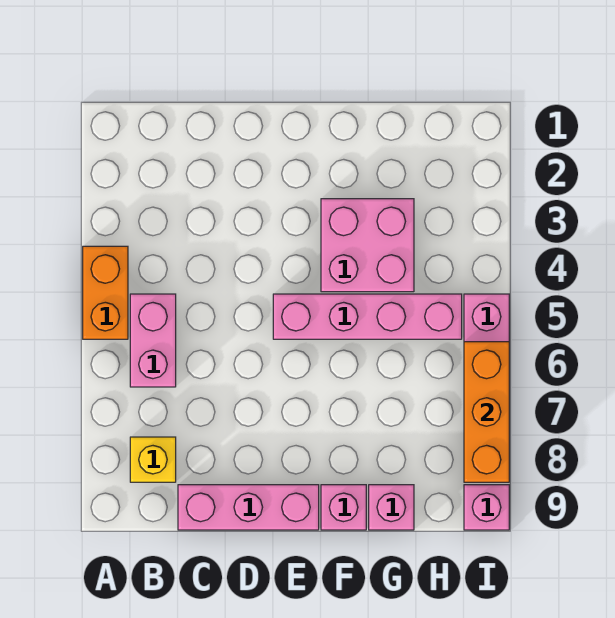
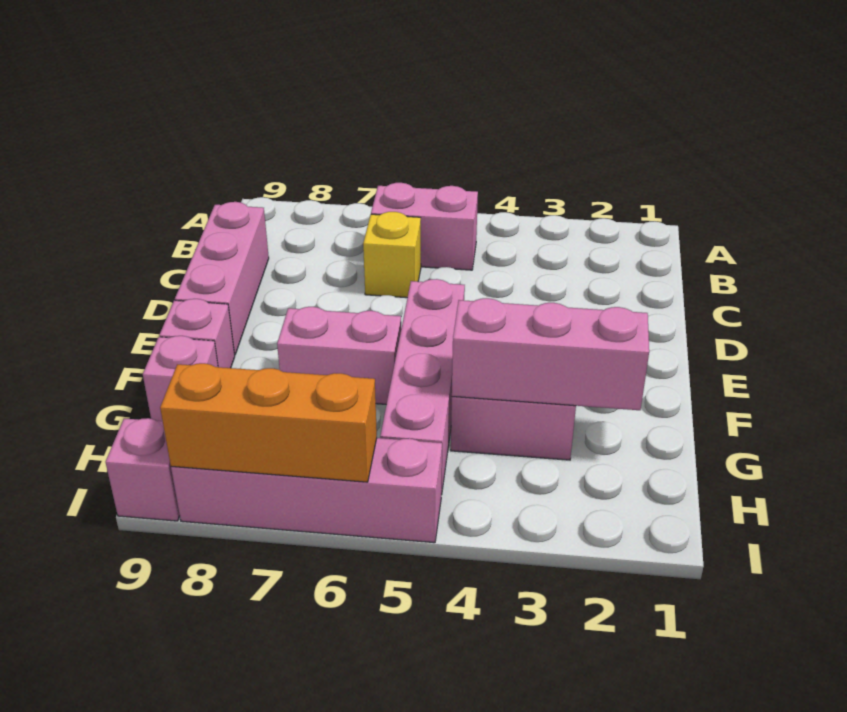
orange brick A4:A5 level 1 -> none
yellow brick B8 level 1 -> yellow brick C6 level 1
none -> pink brick F6:F7 level 1
none -> pink brick G2:G4 level 2

